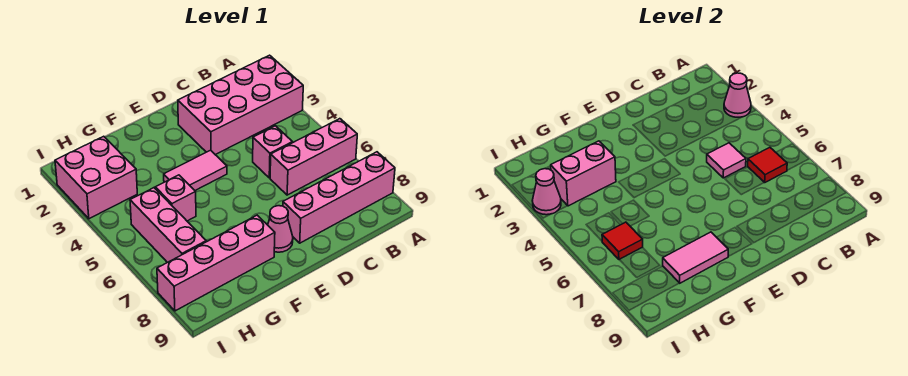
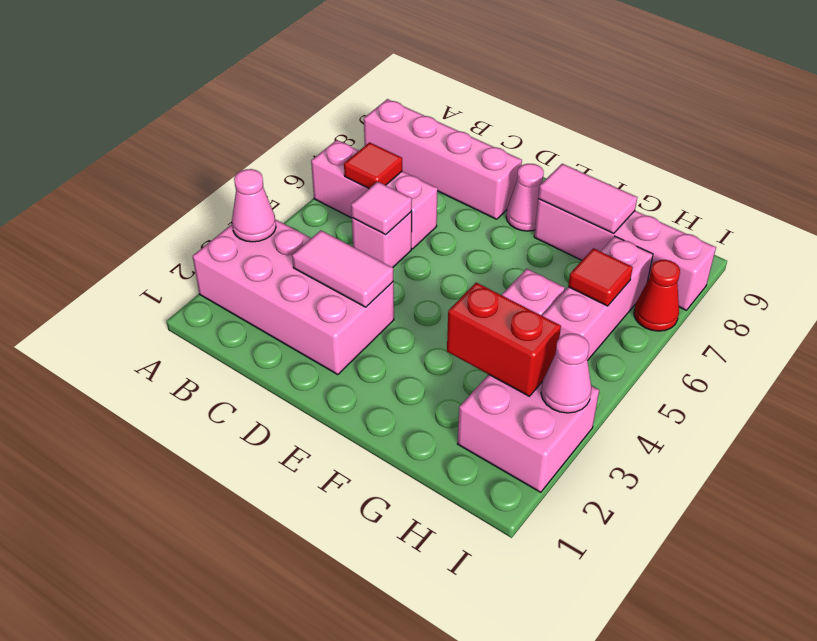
pink tile E4:F4 level 1 -> pink tile C3:D3 level 2
pink brick G3:H3 level 2 -> red brick G3:H3 level 2
none -> red cone I7 level 1

